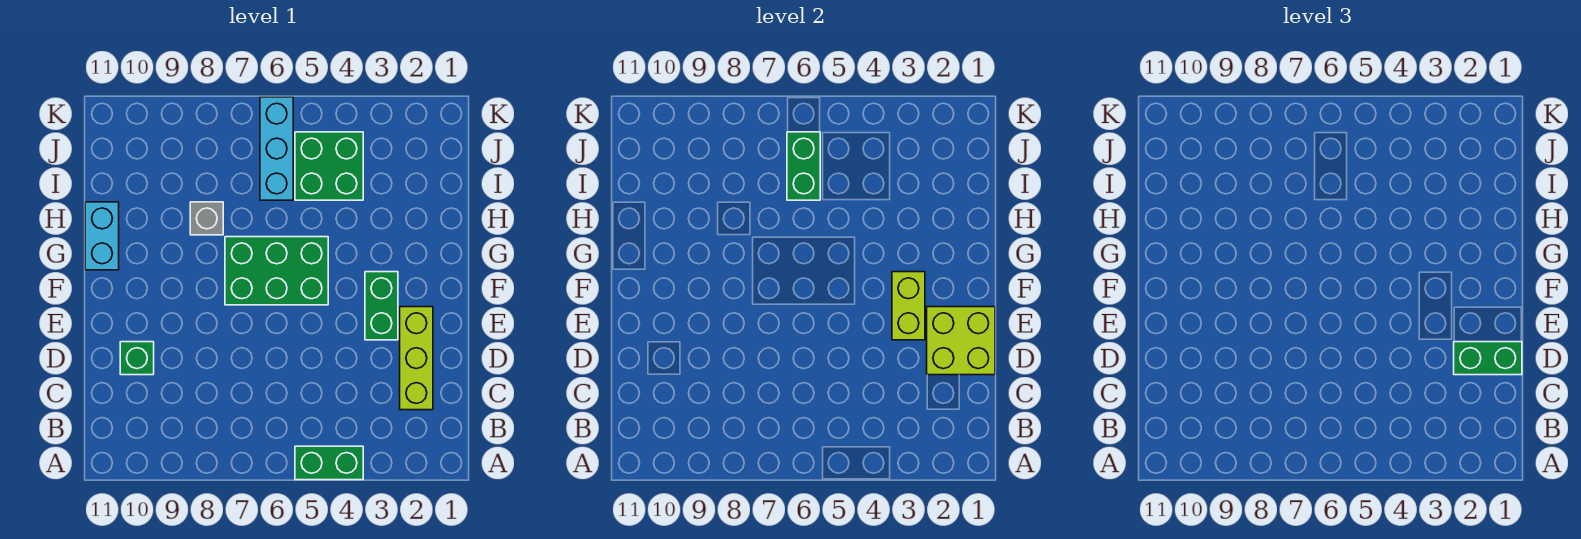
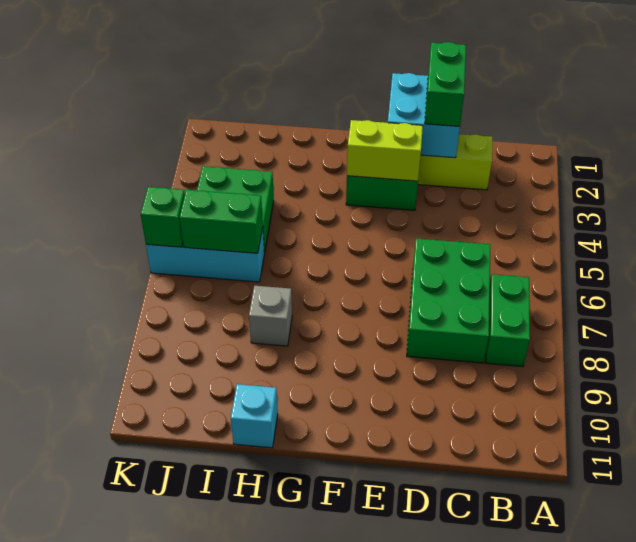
green brick A4:A5 level 1 -> green brick B7:B8 level 1
lime brick D1:E2 level 2 -> cyan brick D1:E2 level 2
green brick D10 level 1 -> green brick K6 level 2
green brick F5:G7 level 1 -> green brick C6:D8 level 1
cyan brick G11:H11 level 1 -> cyan brick H11 level 1

